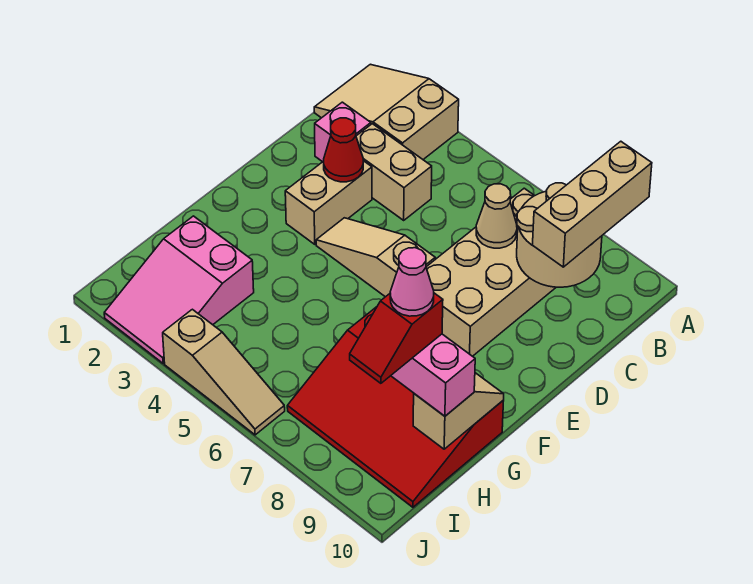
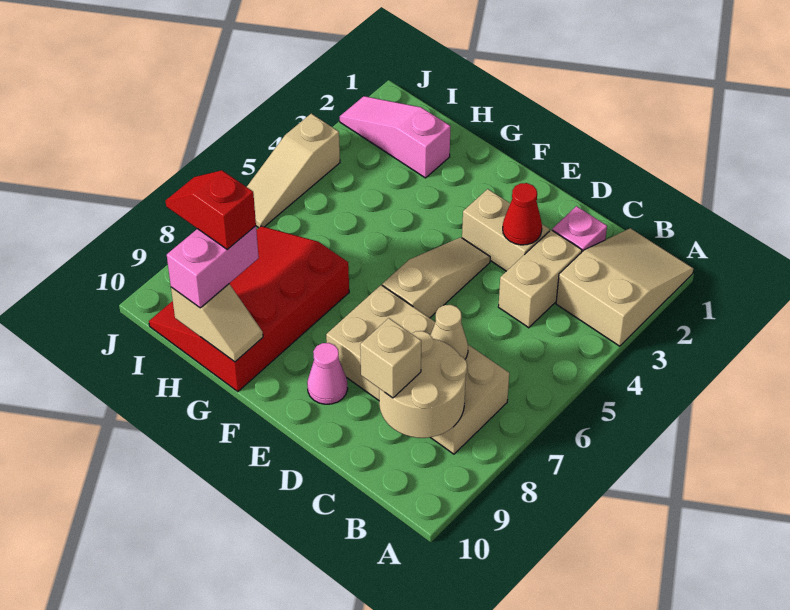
tan brick A9:C9 level 3 -> tan brick C9 level 3
pink slope H2:J3 level 1 top H -> pink slope H2:J2 level 1 top H
pink cone H9 level 5 -> pink cone E9 level 1

